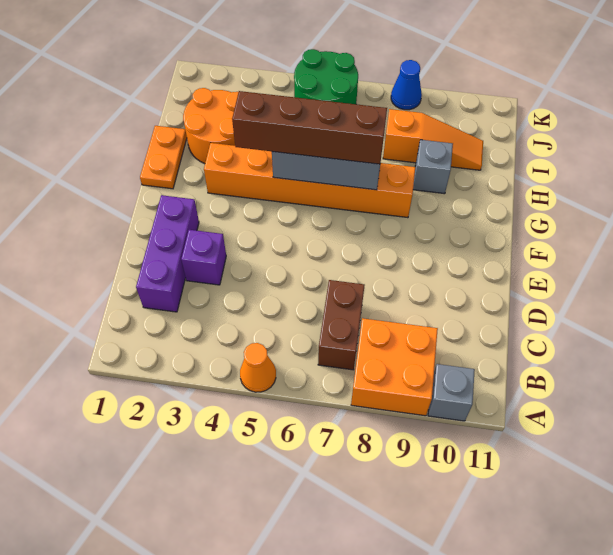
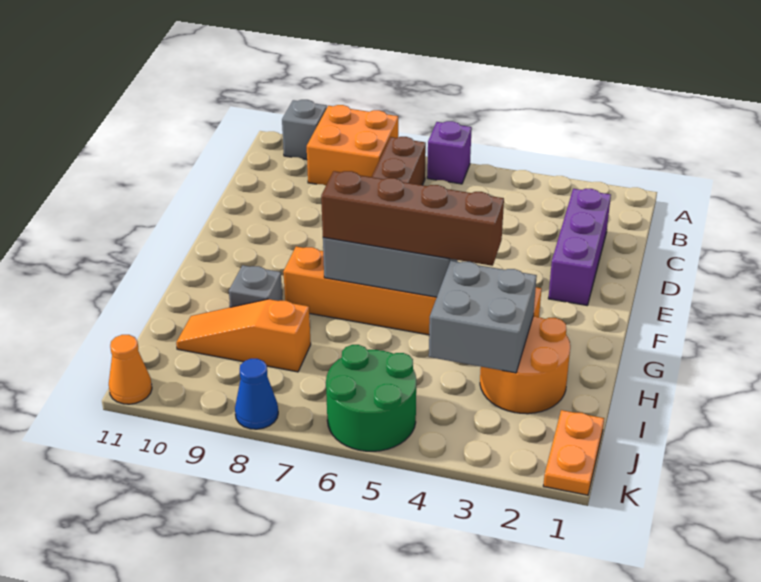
orange cone A5 level 1 -> orange cone K11 level 1
purple brick D3 level 1 -> purple brick A6 level 1
orange plate G1:H1 level 1 -> orange plate J1:K1 level 1
none -> grey brick H3:I4 level 2

